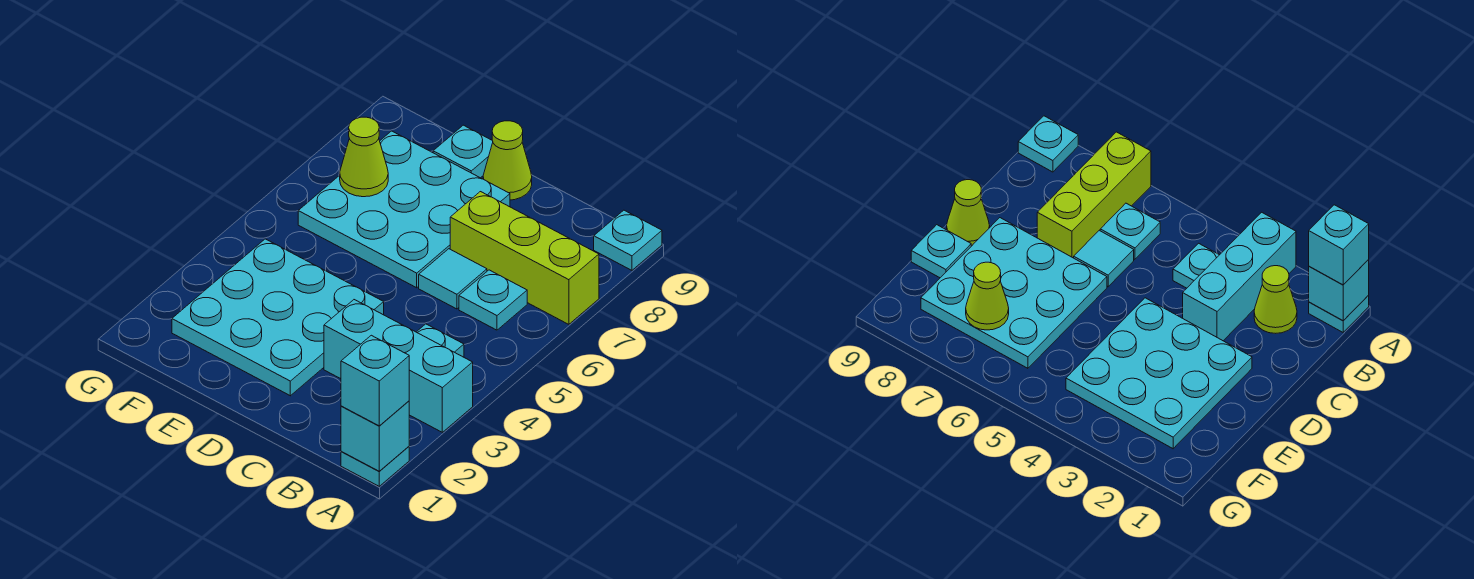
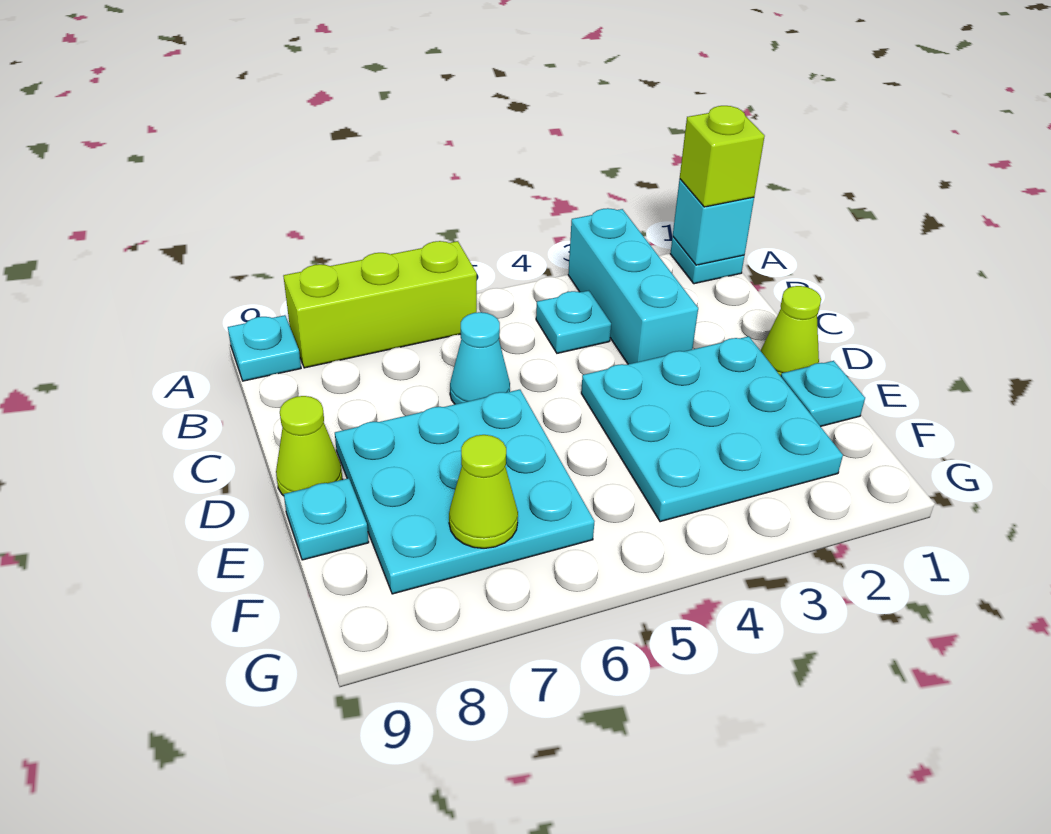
cyan brick A1 level 3 -> lime brick A1 level 3
lime brick A7:C7 level 1 -> lime brick A6:A8 level 1
lime cone B2 level 1 -> lime cone D1 level 1
cyan plate B6 level 1 -> cyan plate E1 level 1
cyan tile C6 level 1 -> cyan cone C6 level 1

